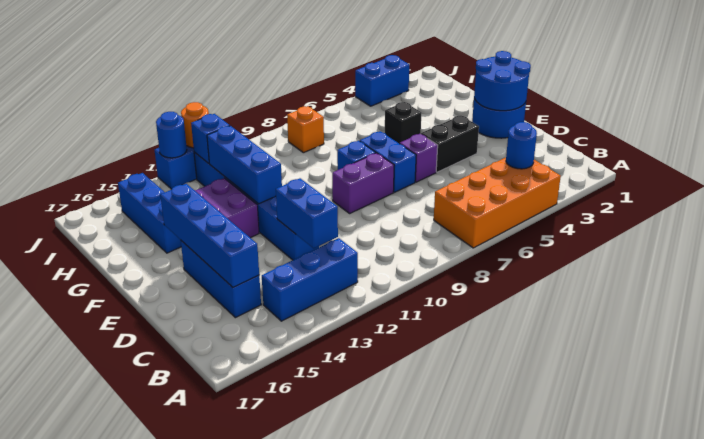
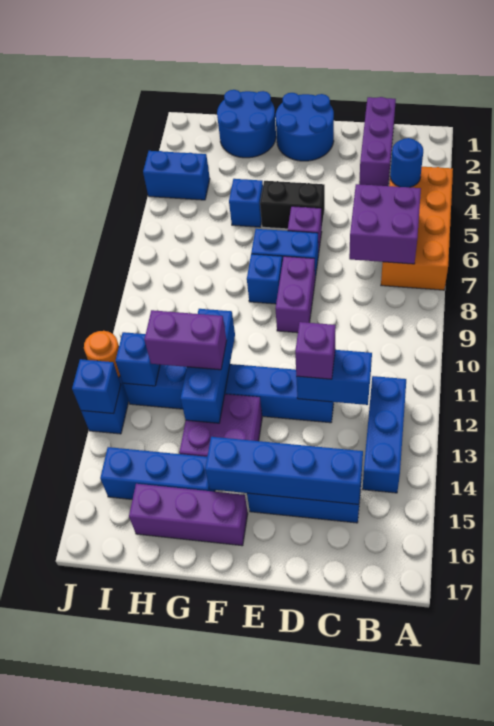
none -> purple brick B6:C7 level 2
none -> purple brick C1:C3 level 1
none -> purple brick D12 level 3
blue round brick E1:F2 level 2 -> blue round brick G1:H2 level 1
black brick E4:E5 level 1 -> black brick E5:F5 level 1
blue brick F12:H12 level 2 -> blue brick G11:G13 level 2
none -> purple brick F16:H16 level 1
black brick G5 level 1 -> blue brick G5 level 1
none -> purple brick G12:H12 level 3
orange brick I8 level 1 -> none
blue brick J3:J4 level 1 -> blue brick I4:J4 level 1
blue round brick J13 level 2 -> blue brick J13 level 2

